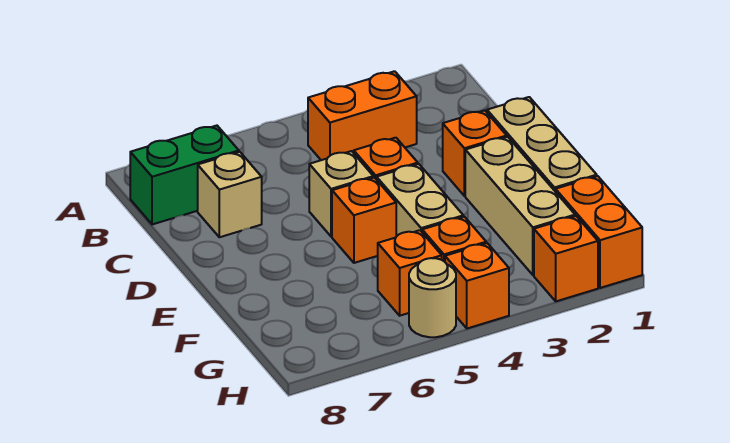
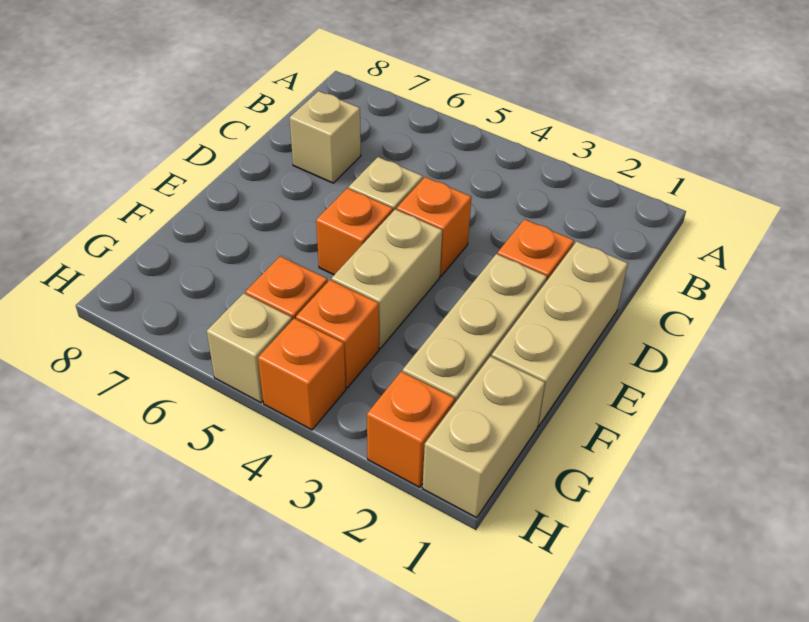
orange brick B3:B4 level 1 -> none
green brick B7:B8 level 1 -> none
orange brick G1:H1 level 1 -> tan brick G1:H1 level 1
tan round brick H5 level 1 -> tan brick H5 level 1

